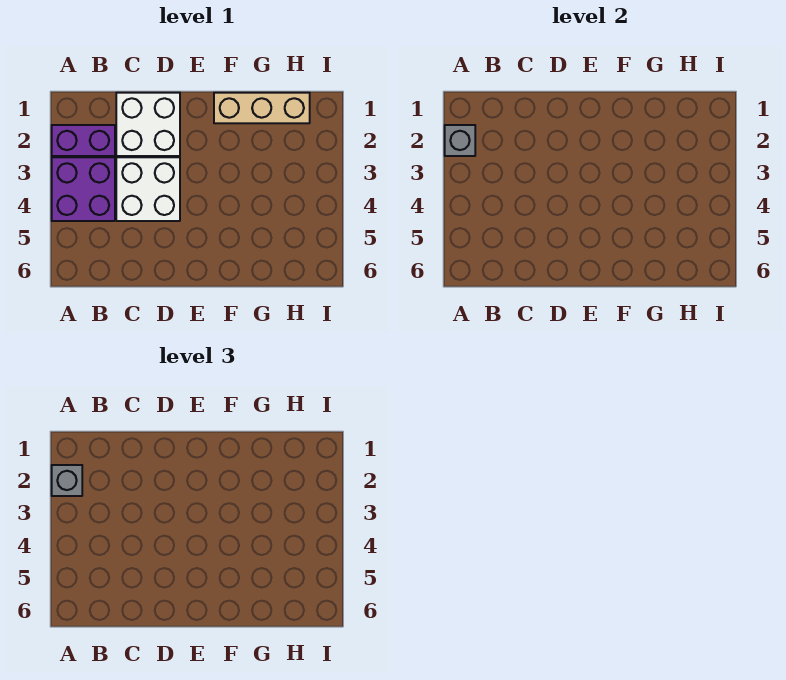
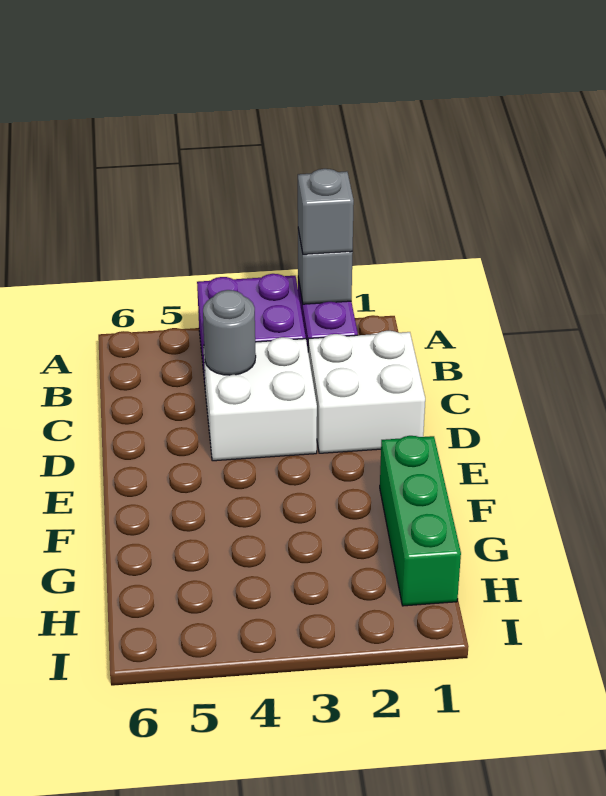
none -> grey round brick C4 level 2
tan brick F1:H1 level 1 -> green brick F1:H1 level 1

